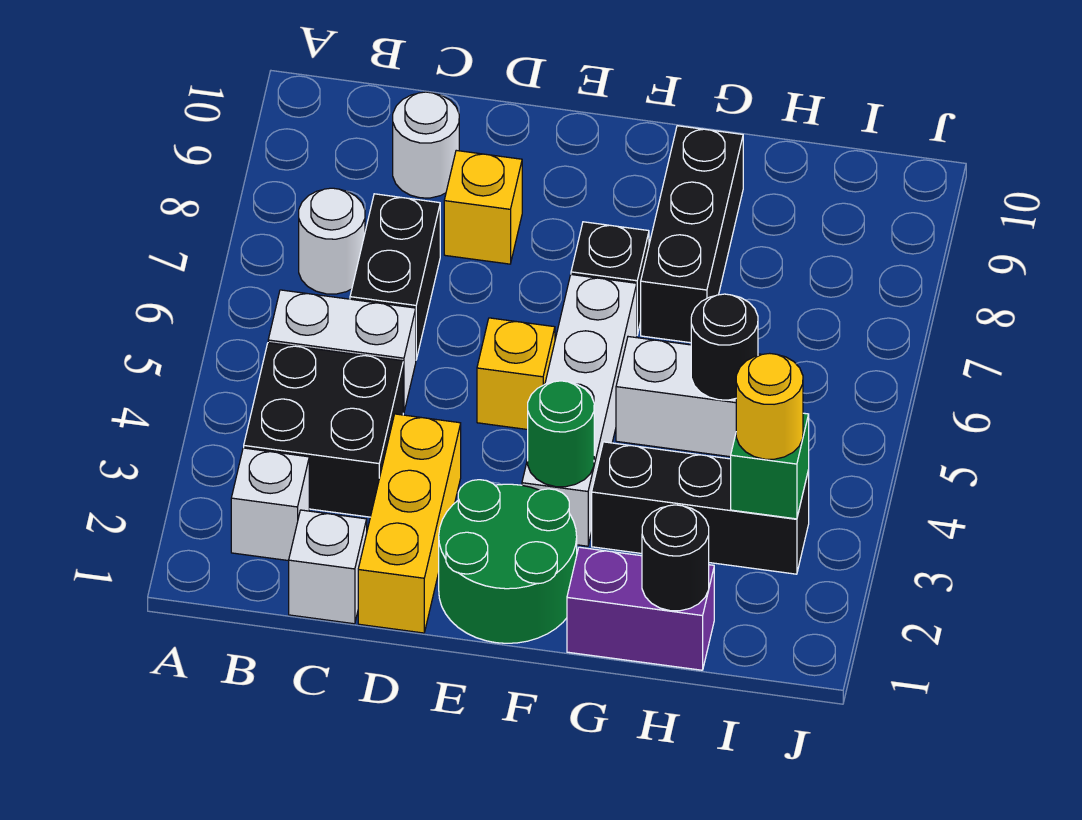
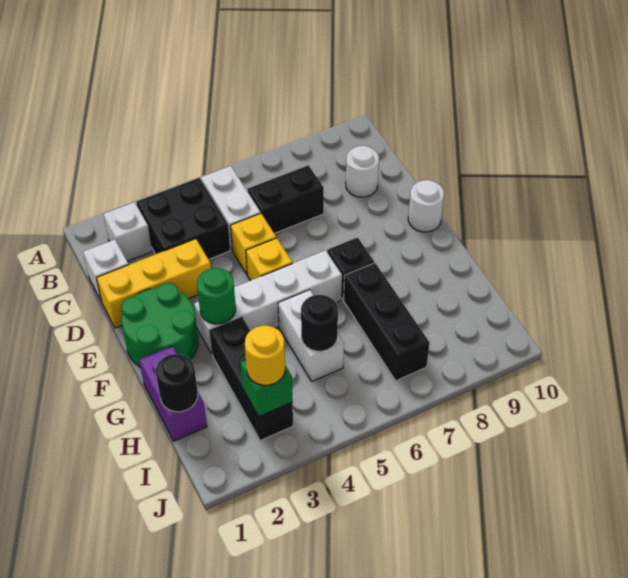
white round brick B7 level 1 -> white round brick E10 level 1
yellow brick D8 level 1 -> yellow brick D5 level 1
black brick G7:G9 level 1 -> black brick G7:I7 level 1

